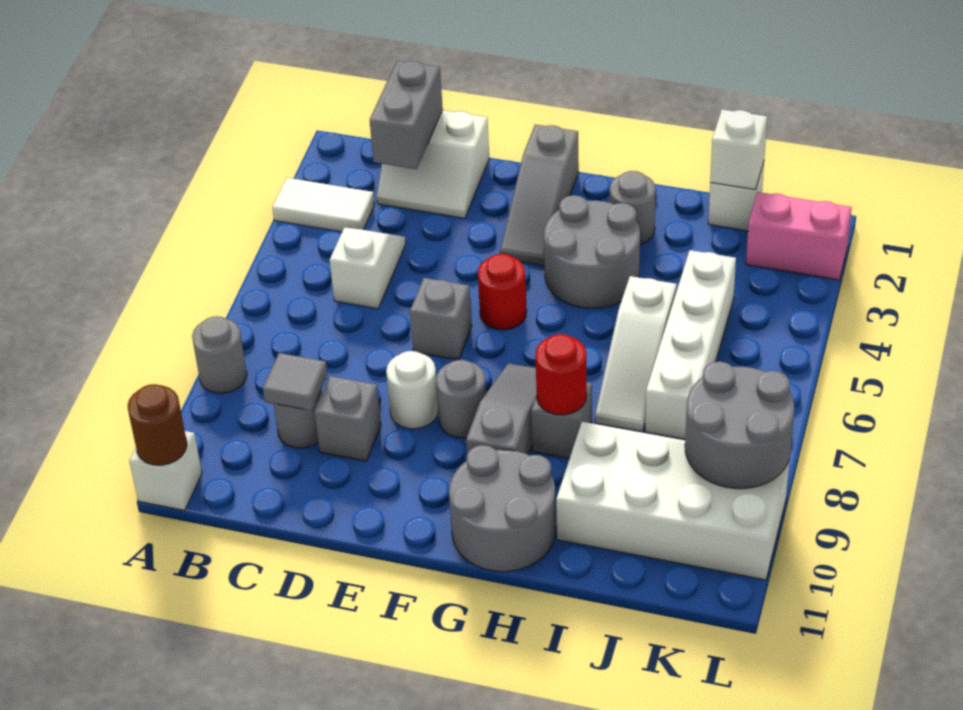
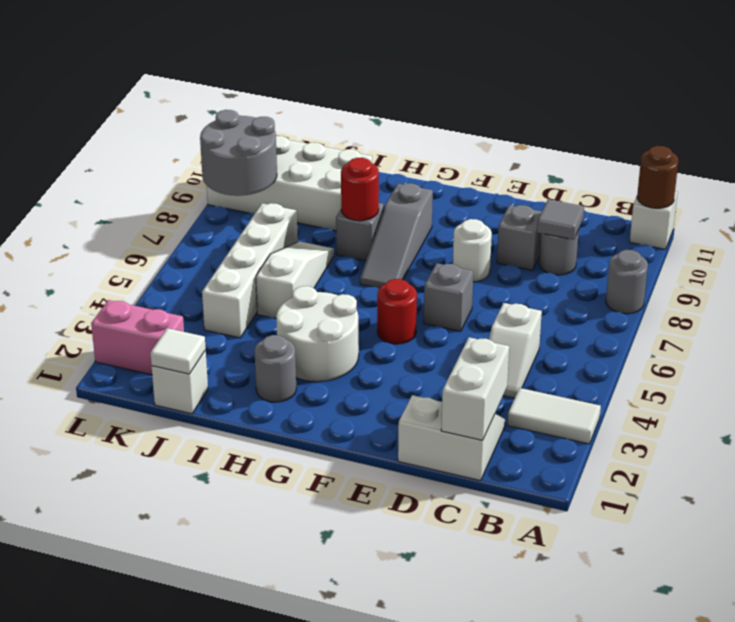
grey brick C1:C2 level 2 -> white brick C1:C2 level 2
grey slope F1:F3 level 1 top 1 -> none
grey round brick F8 level 1 -> none
grey round brick G3:H4 level 1 -> white round brick G3:H4 level 1
grey round brick G10:H11 level 1 -> none
white brick J1 level 2 -> white tile J1 level 2

